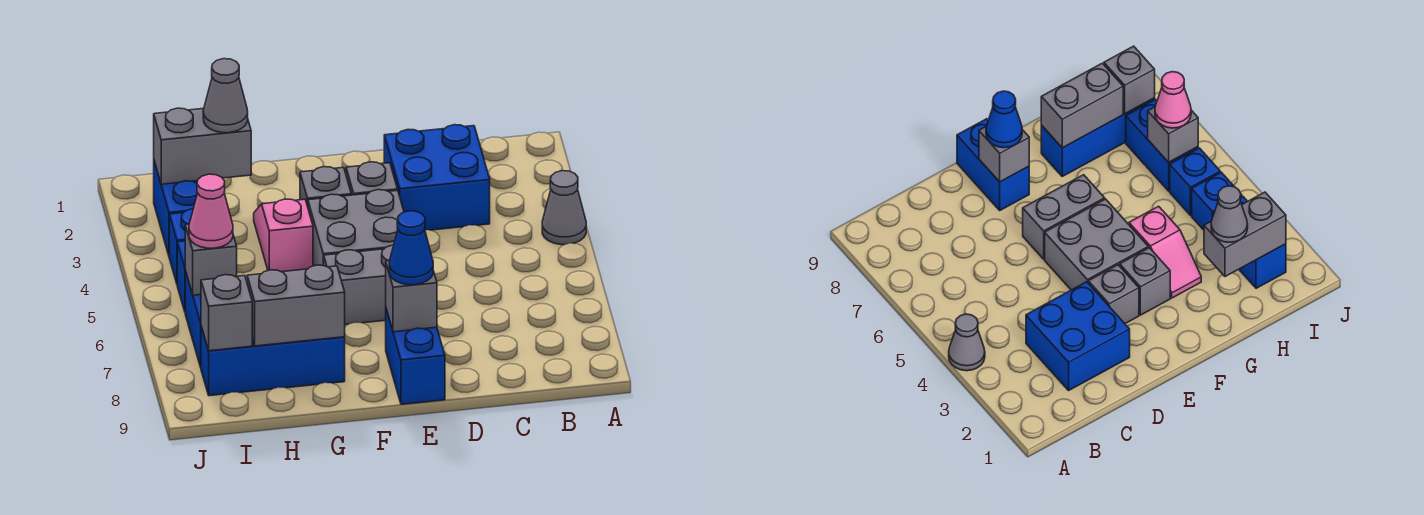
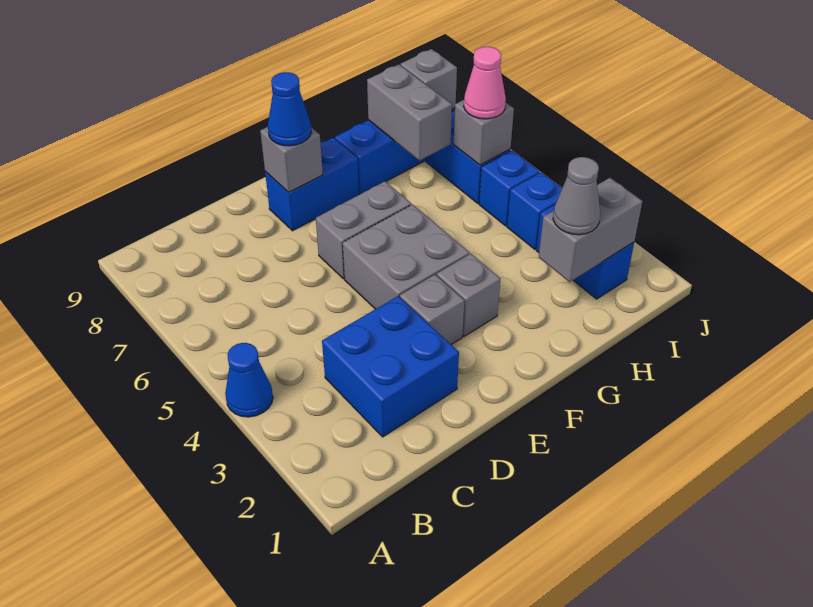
grey cone A4 level 1 -> blue cone A4 level 1
blue brick E8:E9 level 1 -> blue brick E8:F8 level 1
pink slope G3:G4 level 1 top 4 -> none
grey brick G8:H8 level 2 -> grey brick H7:H8 level 2

